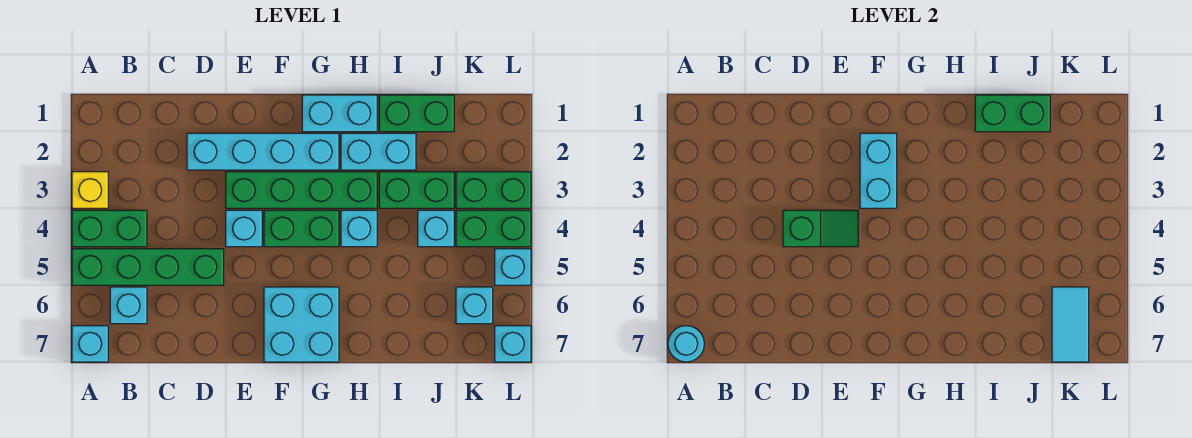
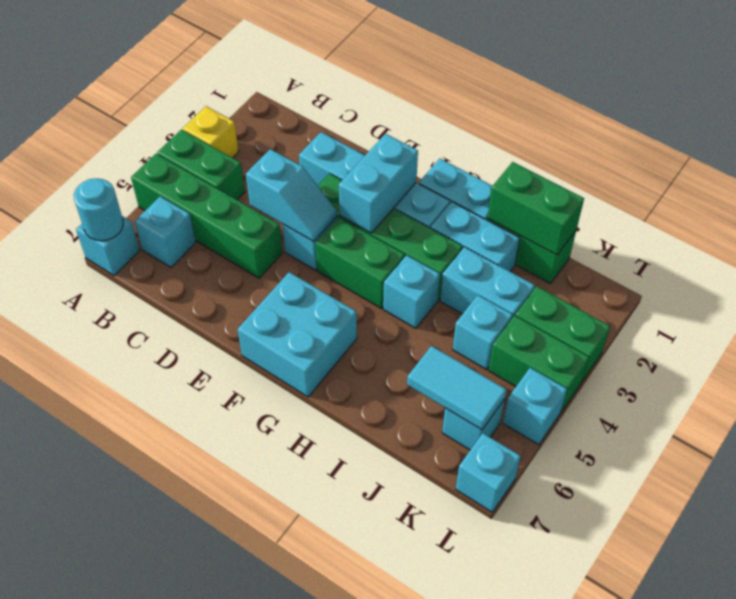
green slope D4:E4 level 2 top D -> cyan slope D4:E4 level 2 top D
green brick I3:J3 level 1 -> cyan brick I3:J3 level 1
cyan tile K6:K7 level 2 -> cyan tile J6:K6 level 2

